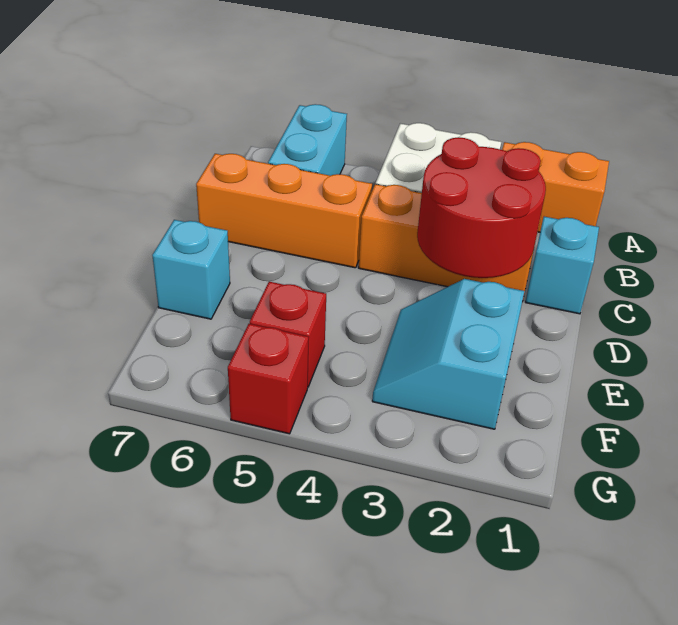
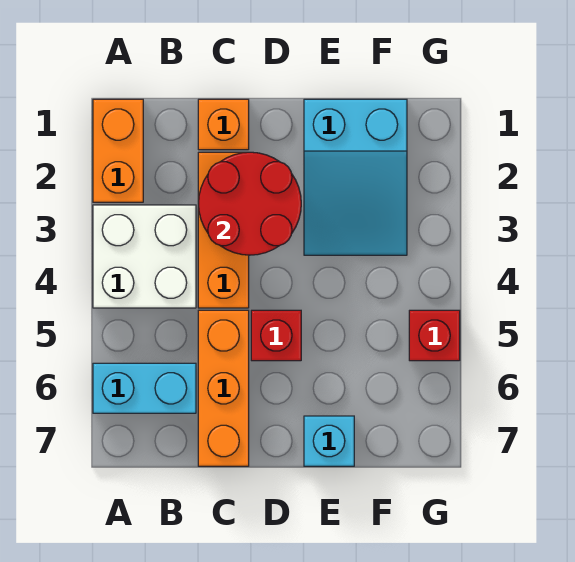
cyan brick C1 level 1 -> orange brick C1 level 1
cyan slope E2:F3 level 1 top 2 -> cyan slope E1:F3 level 1 top 1
red brick F5 level 1 -> red brick D5 level 1

